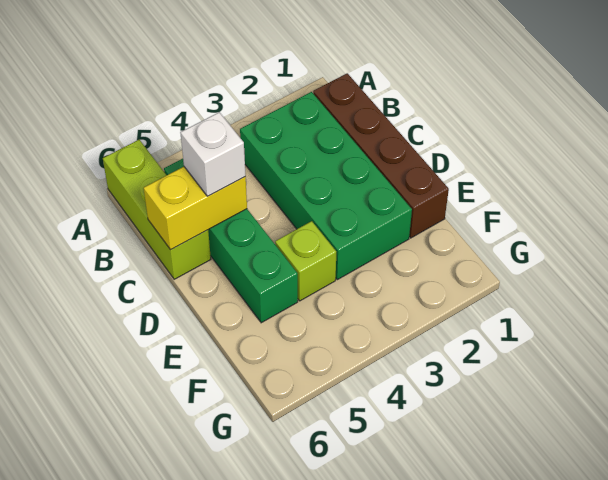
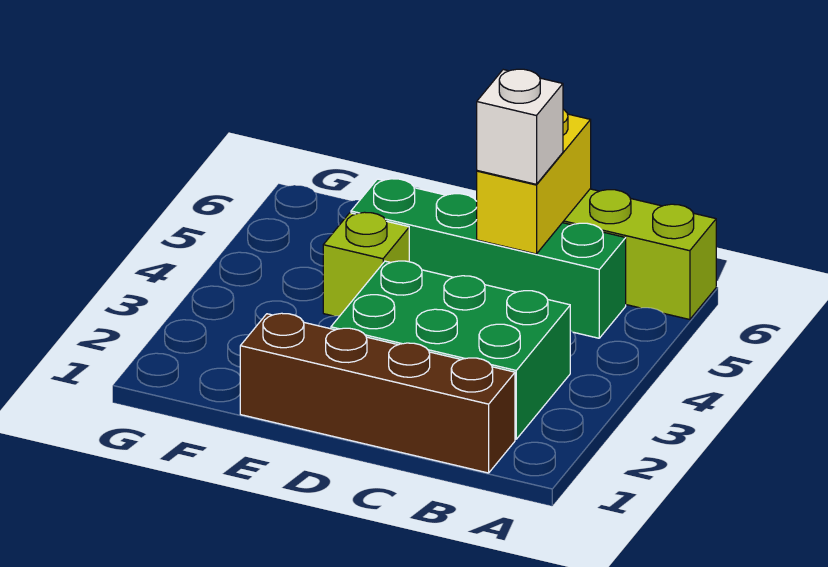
green brick B2:E3 level 1 -> green brick B2:D3 level 1

